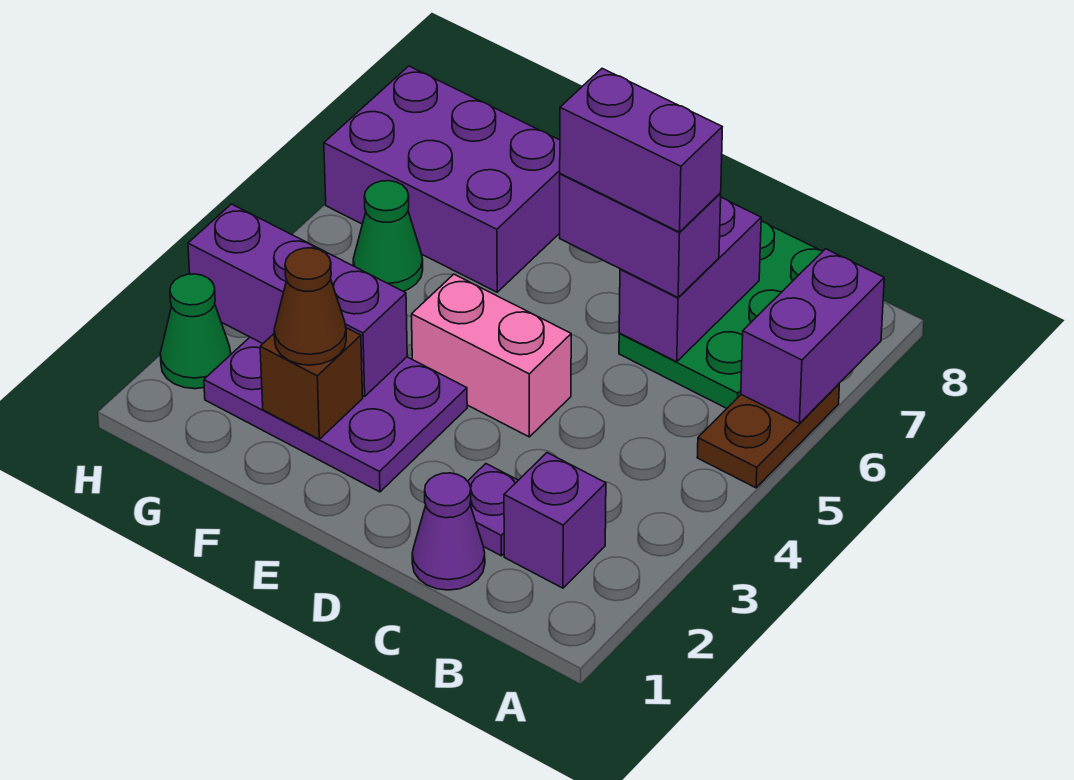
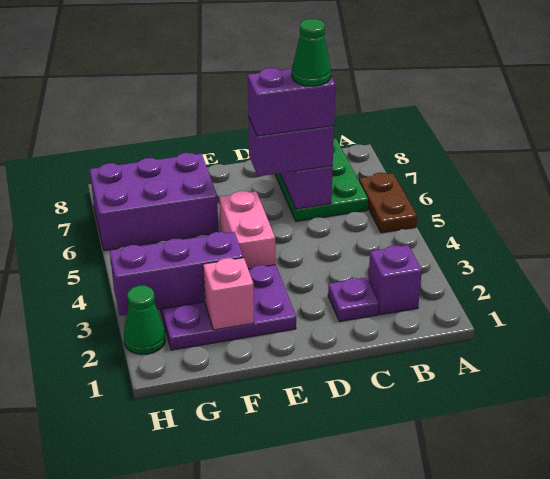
purple brick A6:A7 level 2 -> none
purple cone C1 level 1 -> none
pink brick D4:E4 level 1 -> pink brick E4:E5 level 1
brown brick F2 level 2 -> pink brick F2 level 2
brown cone F2 level 3 -> none
green cone G5 level 1 -> green cone C6 level 5

